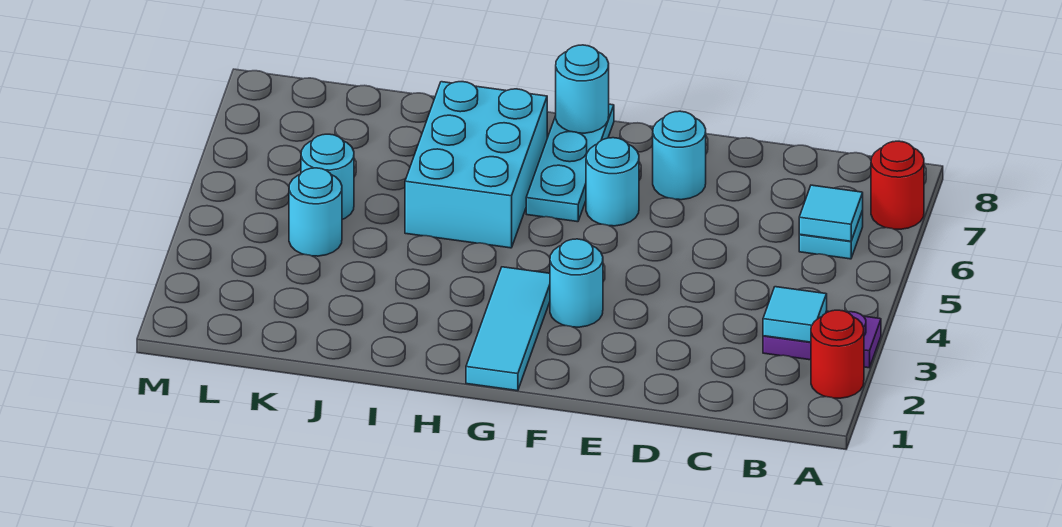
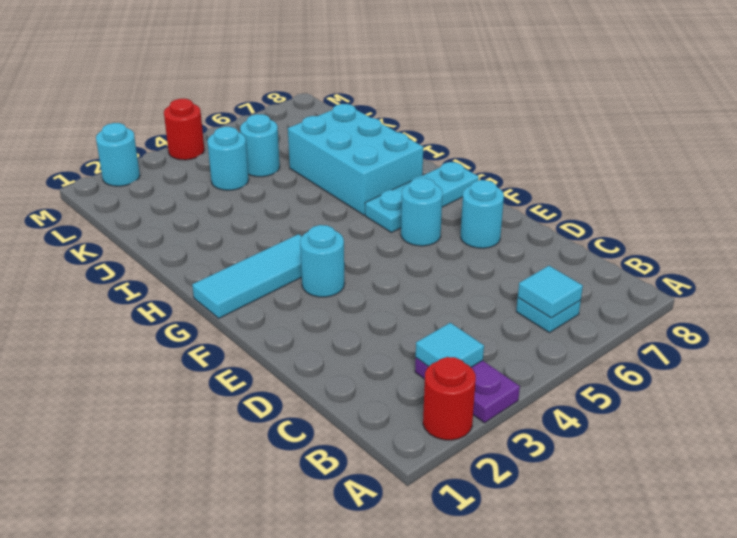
red round brick A7 level 1 -> red round brick M4 level 1
cyan round brick G8 level 2 -> cyan round brick M2 level 1
cyan brick H5:I7 level 1 -> cyan brick H6:J7 level 1

